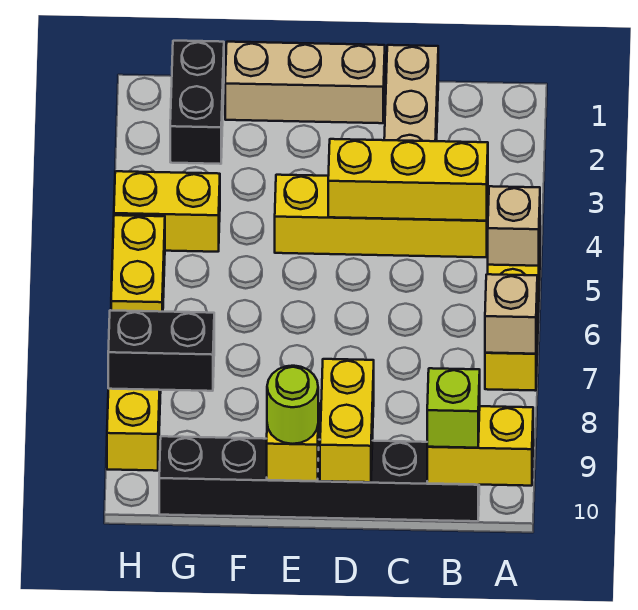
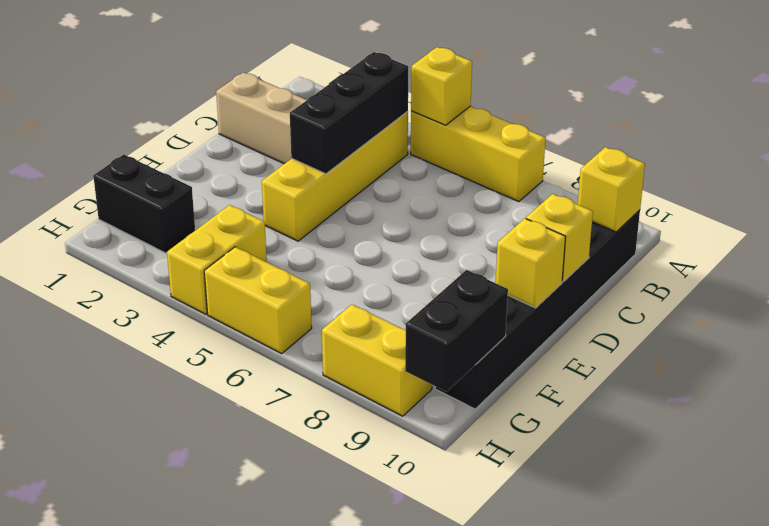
tan brick A5 level 2 -> yellow brick A5 level 2
tan brick A7 level 2 -> none
yellow brick A10:B10 level 2 -> yellow brick B10 level 2
yellow brick B4:D4 level 2 -> black brick B4:D4 level 2
lime brick B10 level 3 -> none
tan brick D1:F1 level 1 -> none
yellow brick D9:D10 level 2 -> yellow brick D10 level 2
lime round brick E10 level 3 -> none
black brick G8:H8 level 2 -> black brick G10:H10 level 2

